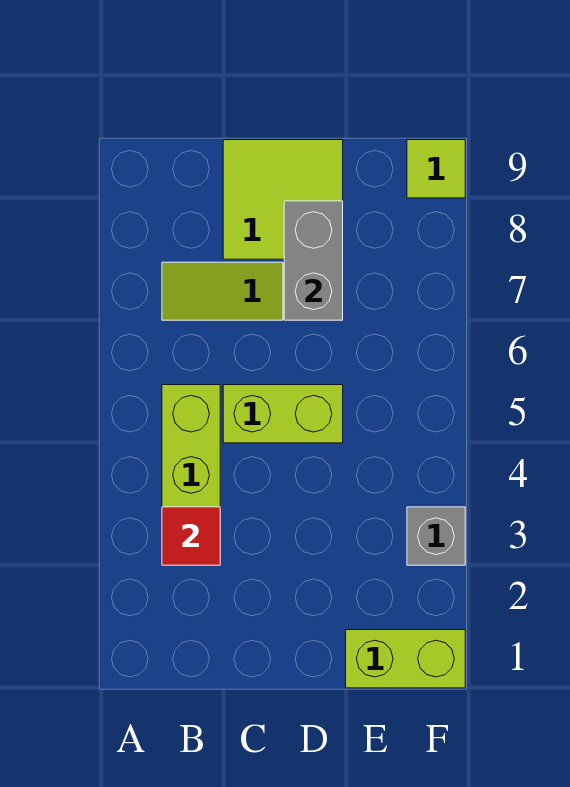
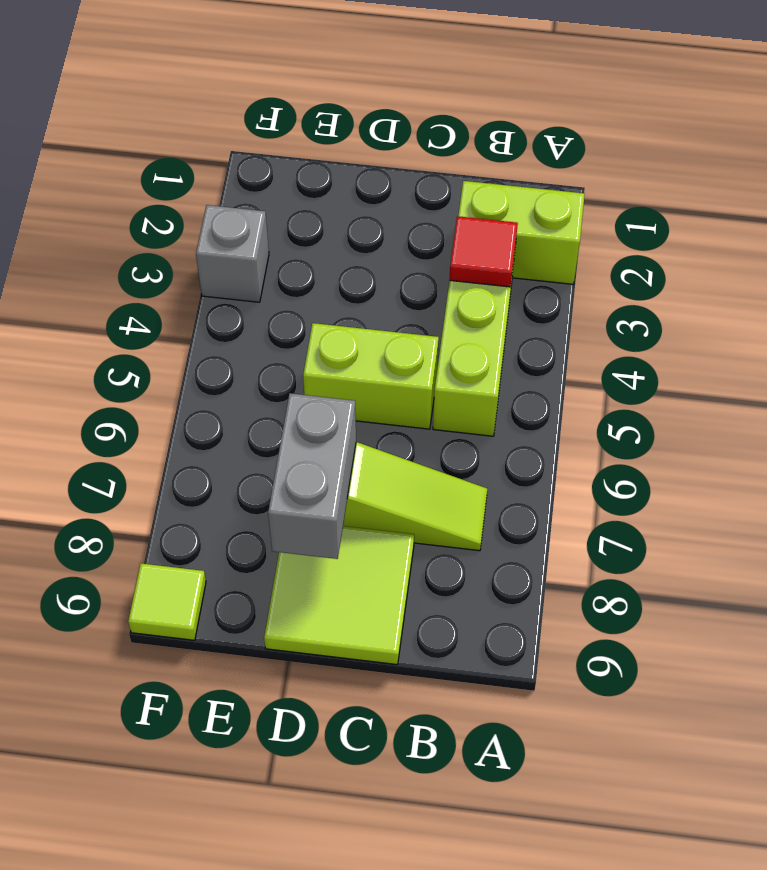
lime brick E1:F1 level 1 -> lime brick A2:B2 level 1

